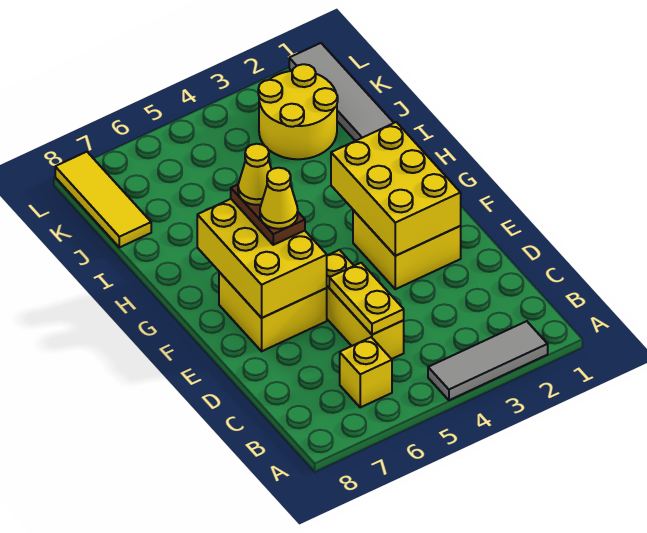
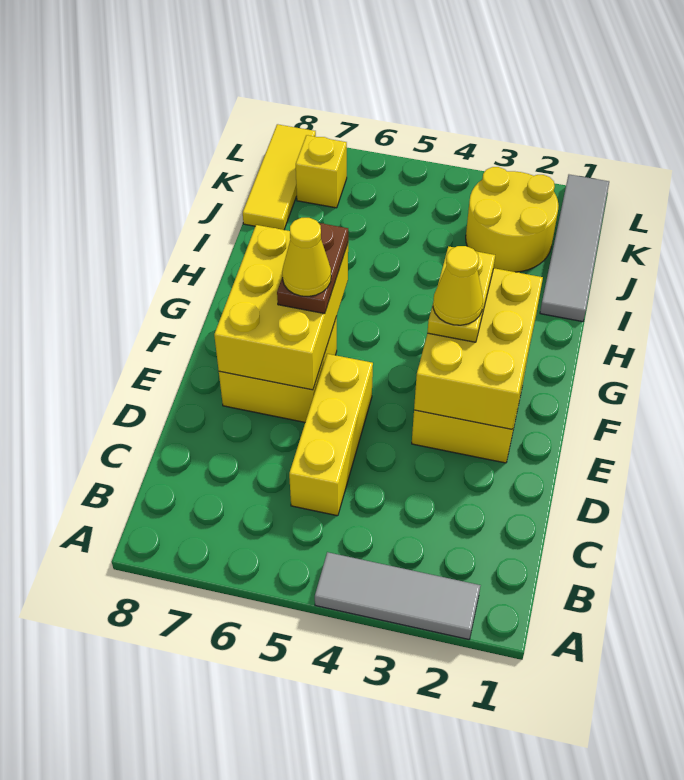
yellow brick B6 level 1 -> yellow brick K7 level 1
yellow plate C5:D5 level 2 -> yellow plate F3:G3 level 3
yellow cone G6 level 4 -> yellow cone F3 level 4

